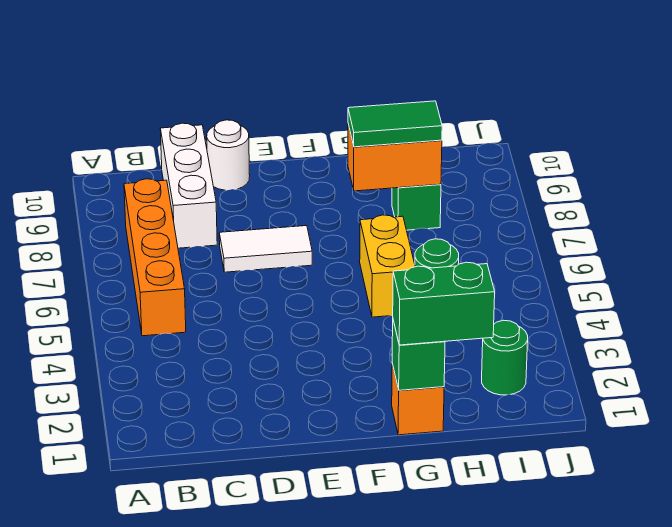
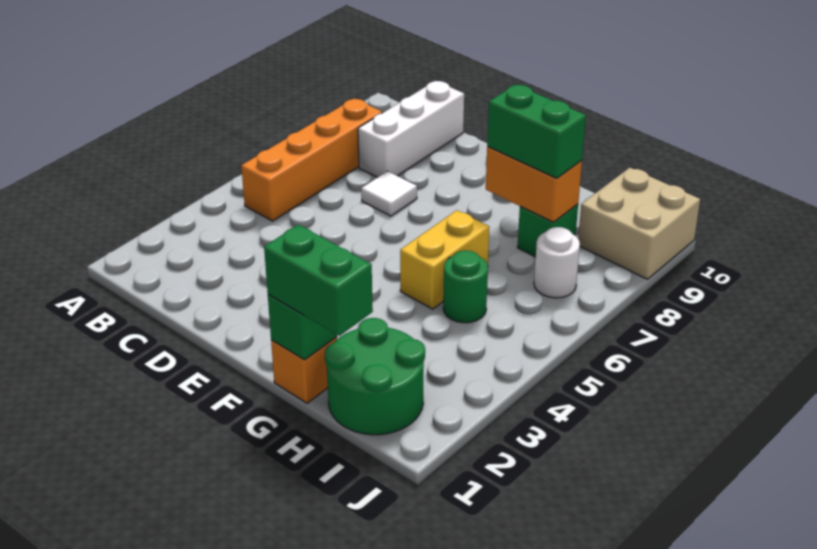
white tile D7:E7 level 1 -> white tile D7 level 1
white round brick D10 level 1 -> white round brick I7 level 1
green tile G8:H8 level 3 -> green brick G8:H8 level 3
green round brick I2 level 1 -> green round brick H1:I2 level 1
none -> tan brick I9:J10 level 1

